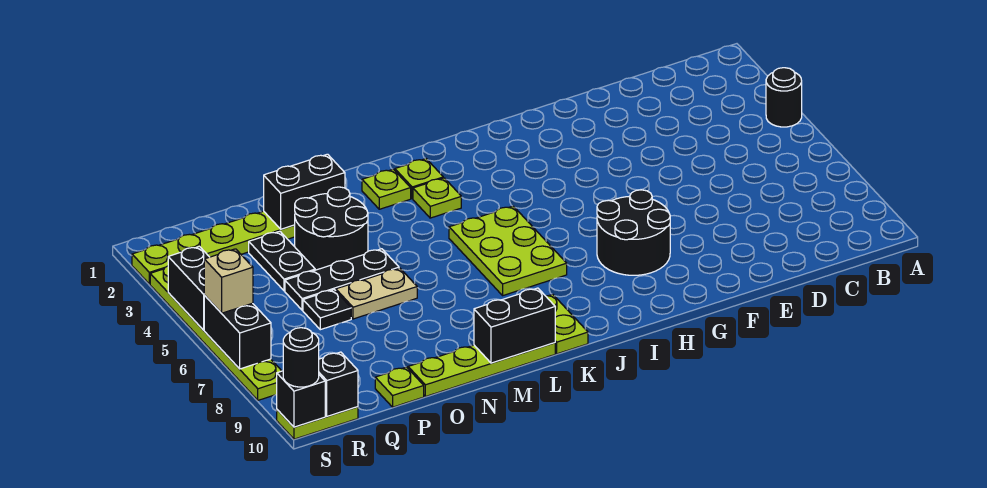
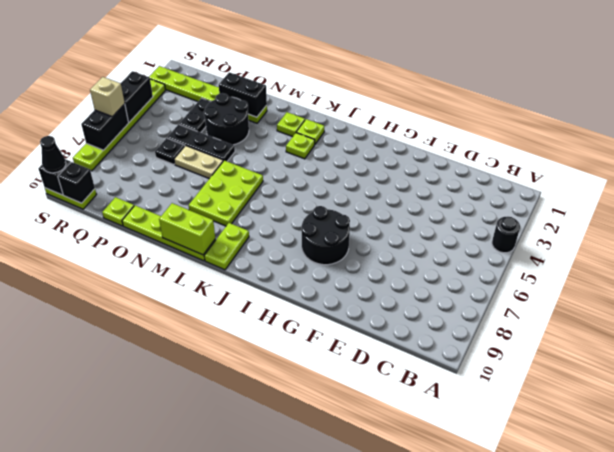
lime plate J5:K7 level 1 -> lime plate L6:M8 level 1
black brick L10:M10 level 2 -> lime brick L10:M10 level 2
black round brick S10 level 3 -> black cone S10 level 3

